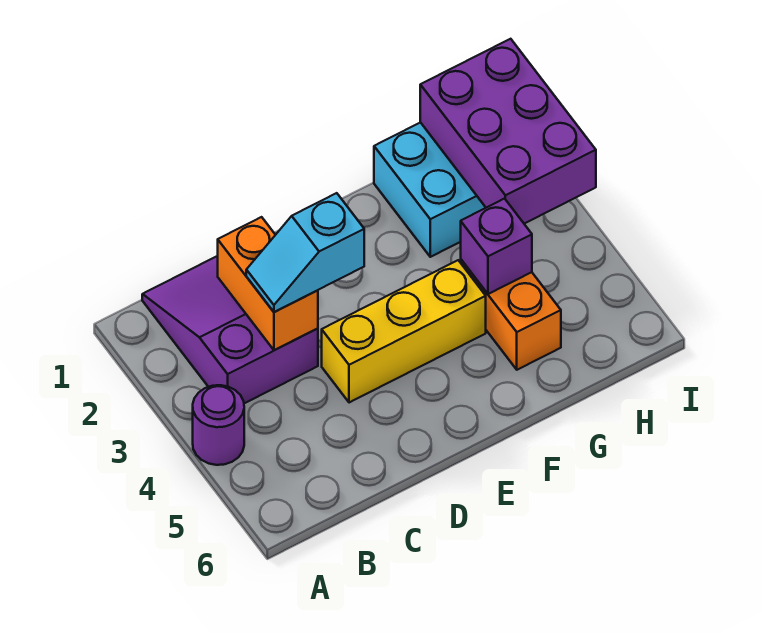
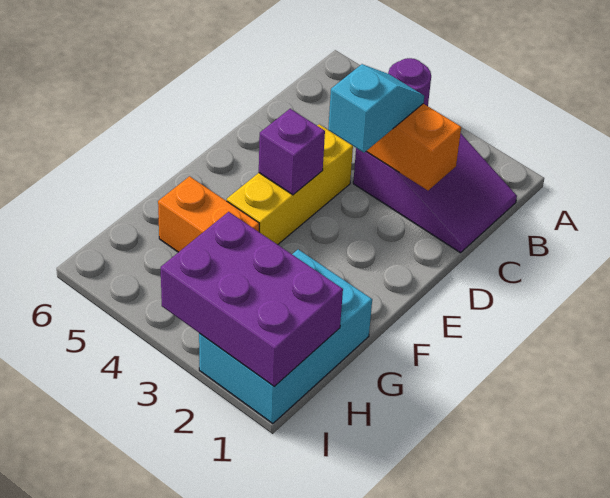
purple brick G4 level 2 -> purple brick E4 level 2

